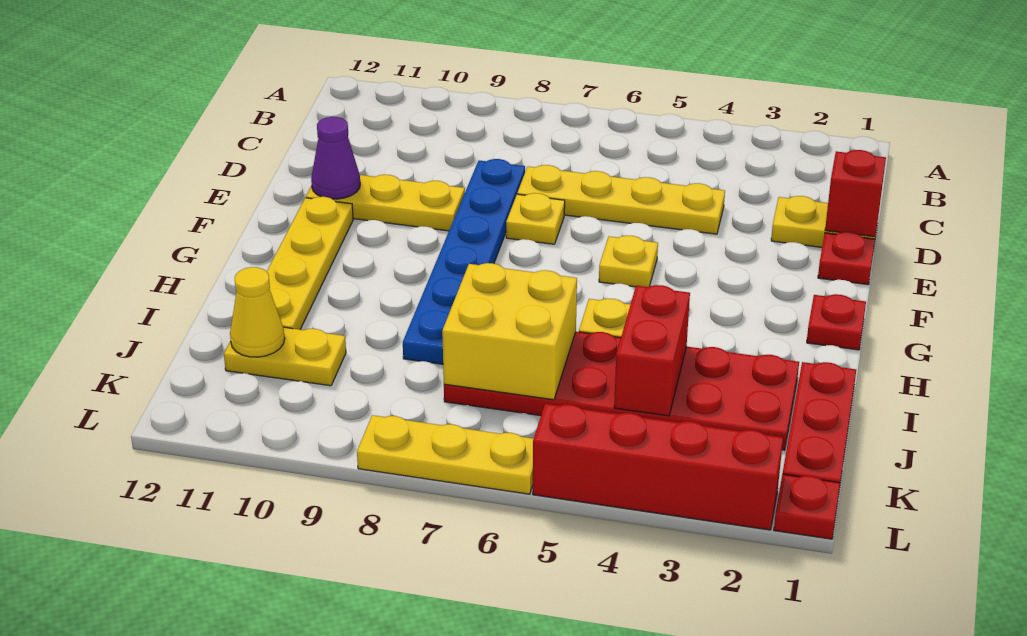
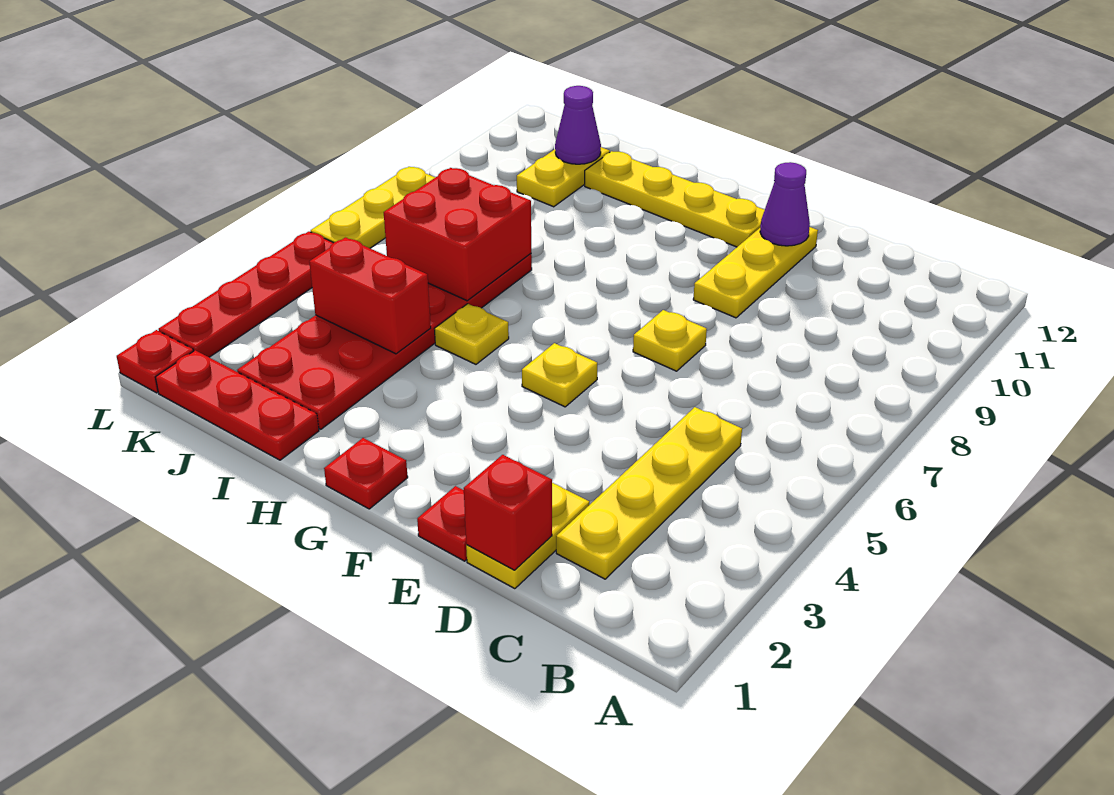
yellow plate D4:D7 level 1 -> yellow plate C2:C5 level 1
blue plate D8:I8 level 1 -> none
yellow brick I6:J7 level 2 -> red brick I6:J7 level 2
yellow cone J11 level 2 -> purple cone J11 level 2
red brick L2:L5 level 1 -> red plate L2:L5 level 1

